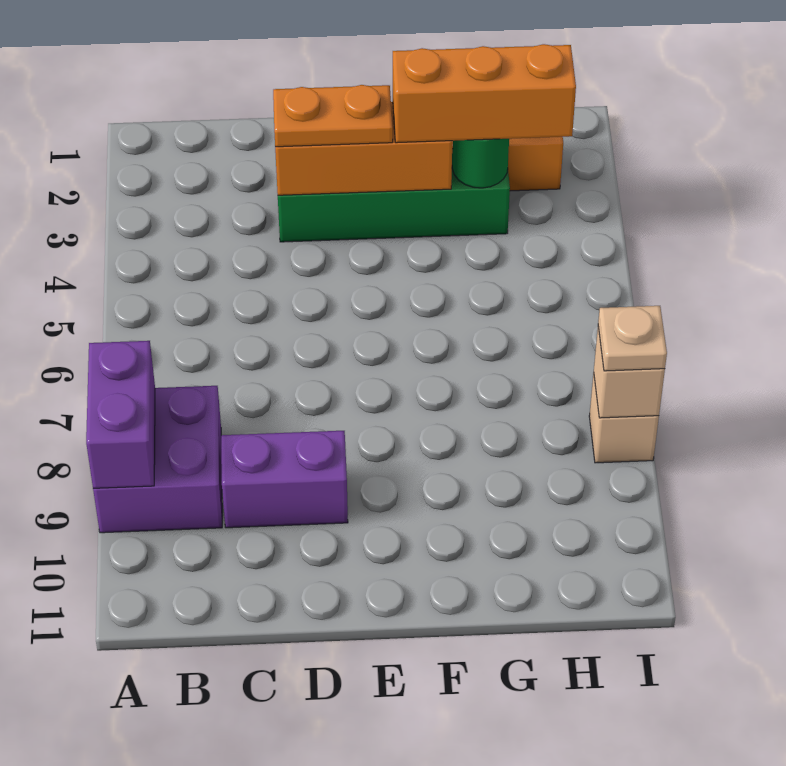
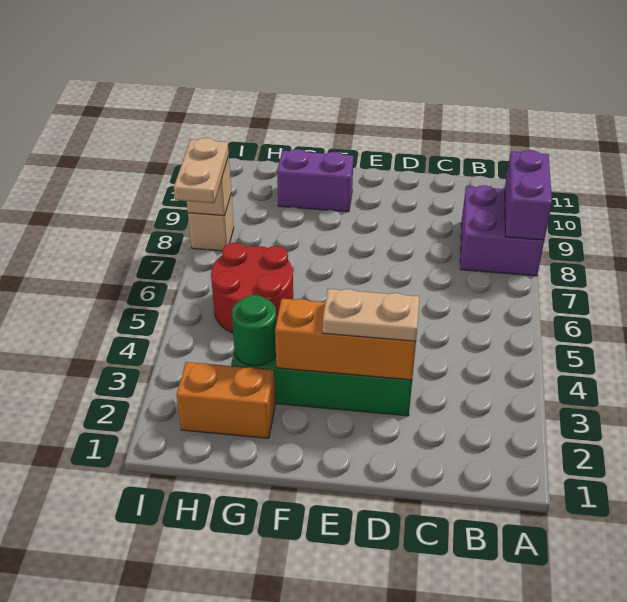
purple brick C9:D9 level 1 -> purple brick F10:G10 level 1
orange plate D3:E3 level 3 -> tan plate D3:E3 level 3
orange brick F3:H3 level 3 -> none
none -> red round brick G5:H6 level 1
tan plate I8 level 3 -> tan plate I7:I8 level 3

